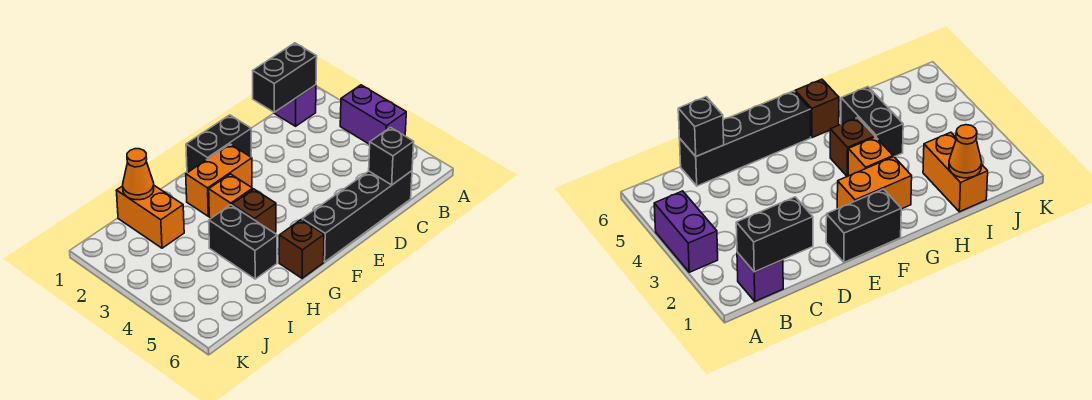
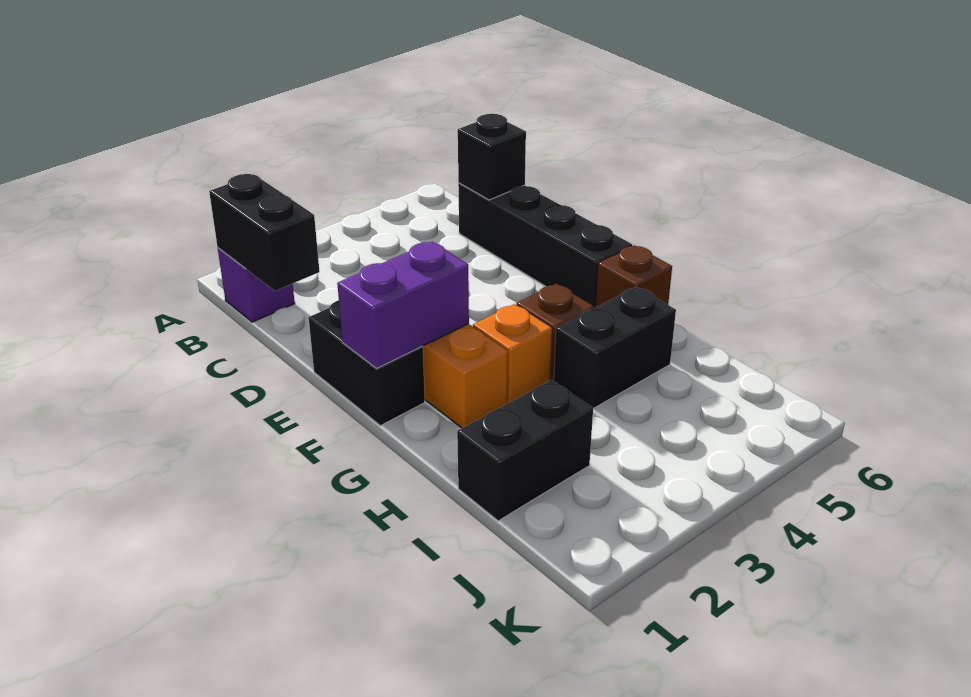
purple brick A3:A4 level 1 -> purple brick F1:F2 level 2
orange brick I1:I2 level 1 -> black brick I1:I2 level 1
orange cone I1 level 2 -> none

